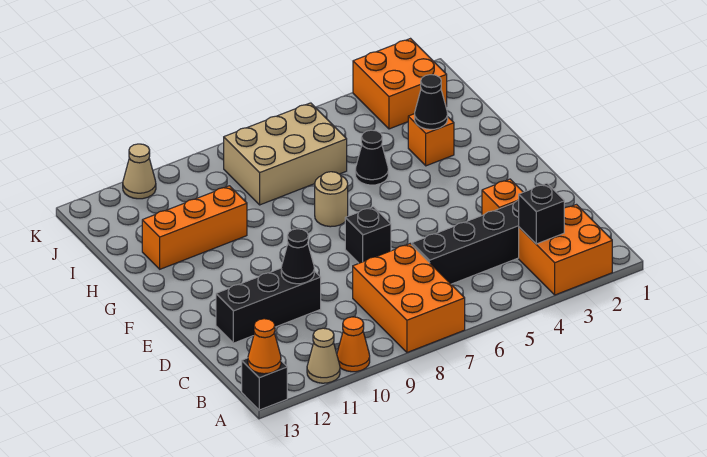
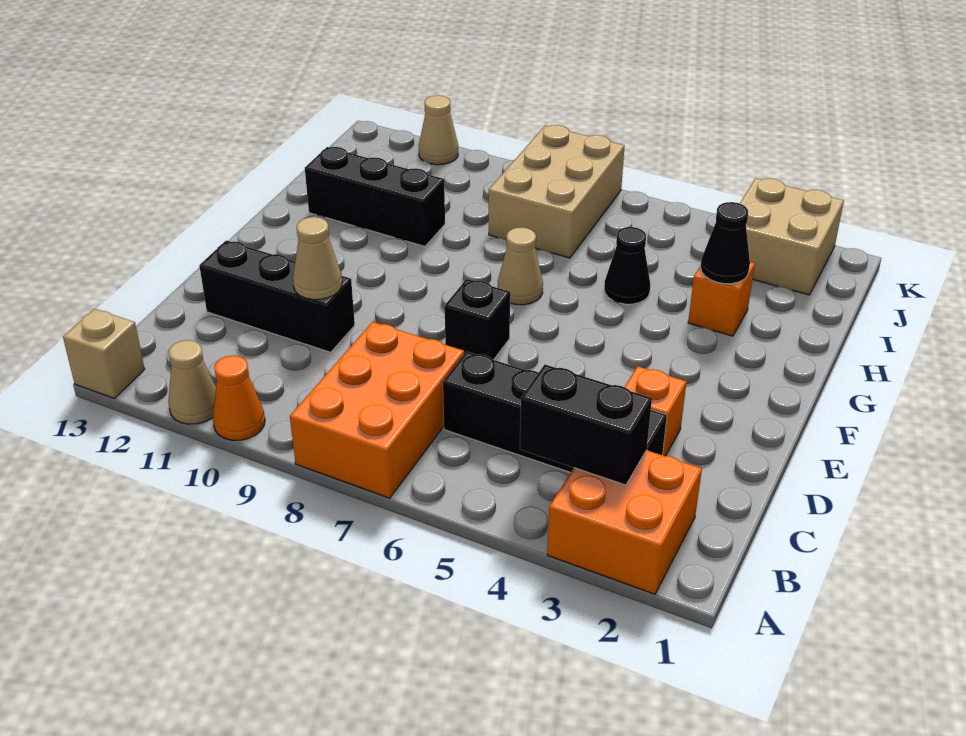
black brick A13 level 1 -> tan brick A13 level 1
orange cone A13 level 2 -> none
black brick B3 level 2 -> black brick B3:B4 level 2
black cone D10 level 2 -> tan cone D10 level 2
tan round brick G7 level 1 -> tan cone G7 level 1
orange brick H10:H12 level 1 -> black brick H10:H12 level 1
tan brick I6:J8 level 1 -> tan brick I7:K8 level 1
orange brick J2:K3 level 1 -> tan brick J2:K3 level 1

